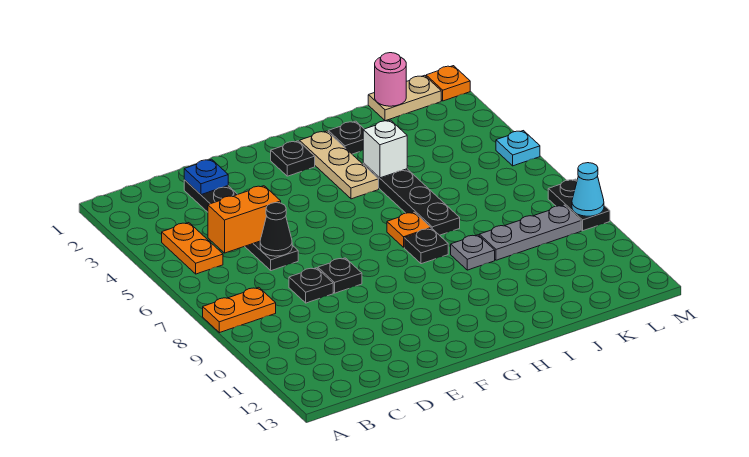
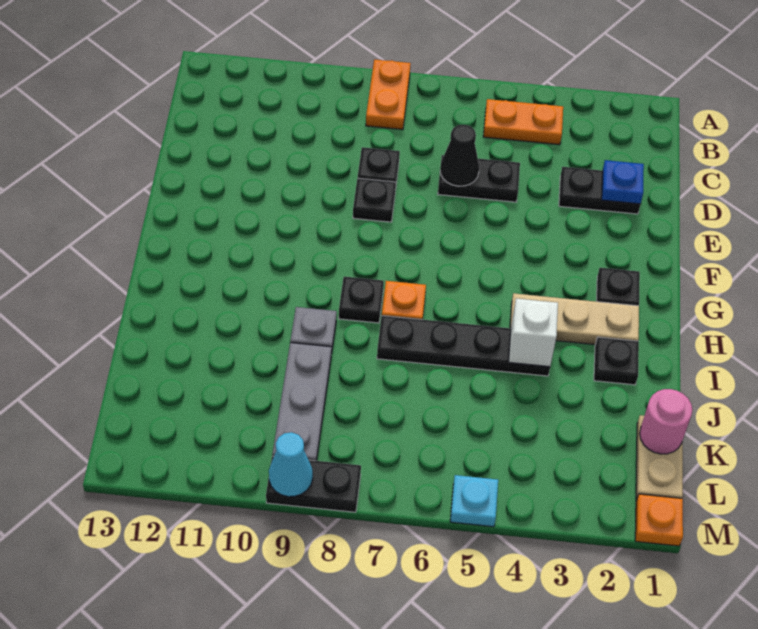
orange brick C5:D5 level 2 -> none

